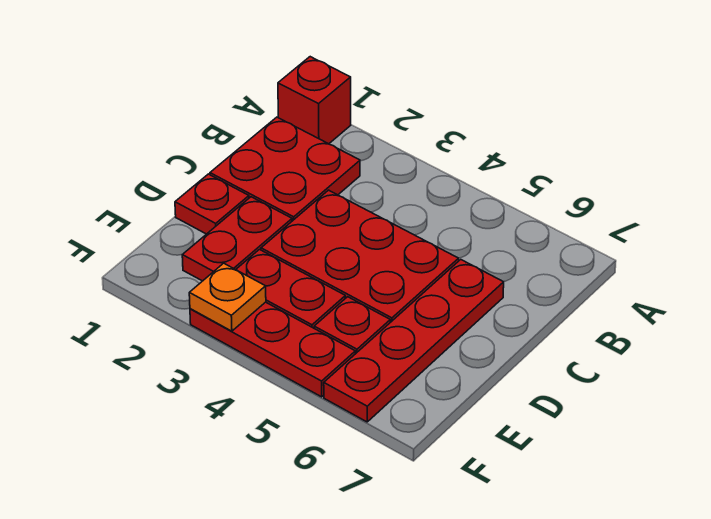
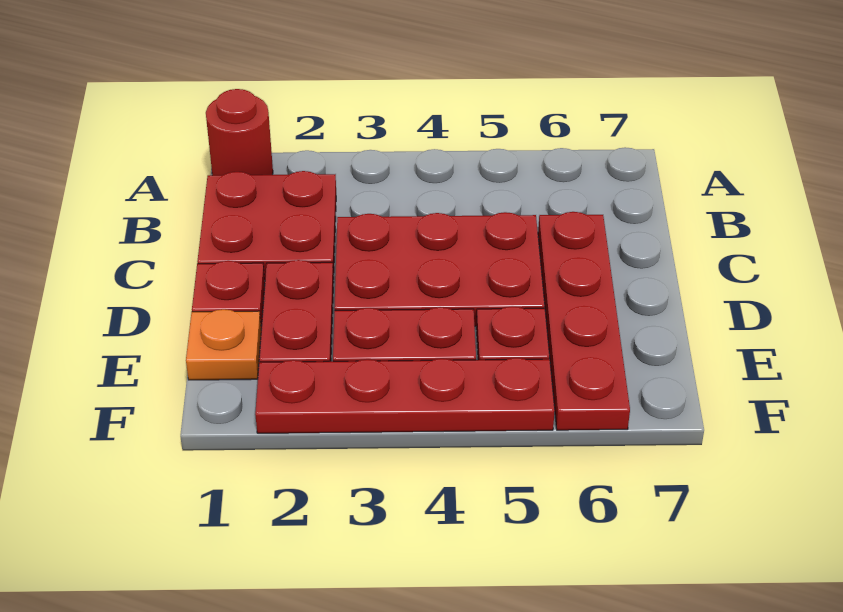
red brick A1 level 1 -> red round brick A1 level 1
red plate F3:F5 level 1 -> red plate F2:F5 level 1
orange plate F3 level 2 -> orange plate E1 level 1

